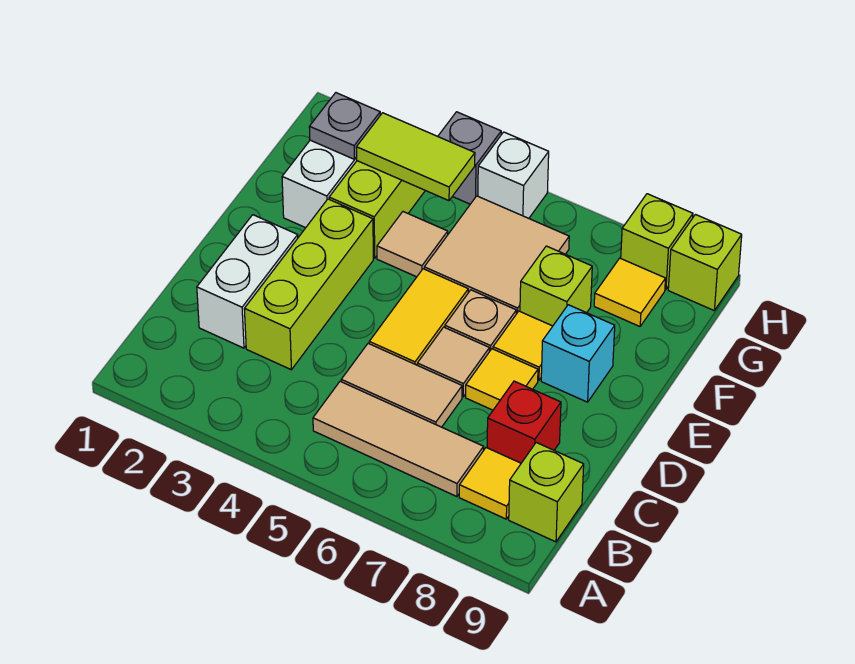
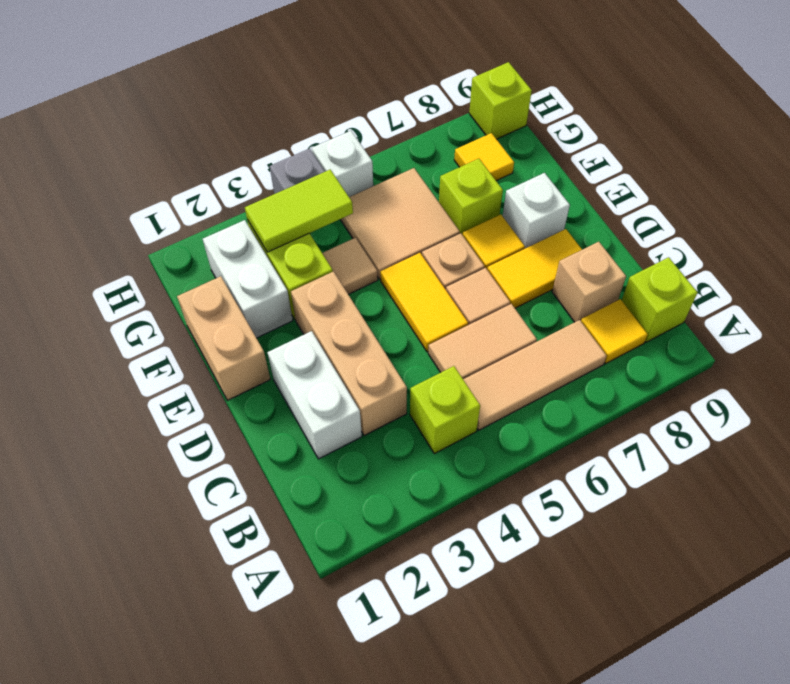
lime brick C3:E3 level 1 -> tan brick C3:E3 level 1
red brick C8 level 1 -> tan brick C8 level 1
yellow tile D7 level 1 -> yellow tile D7:D8 level 1
none -> tan brick E1:F1 level 1
cyan brick E8 level 1 -> white brick E8 level 1
grey plate G2 level 2 -> none
lime brick H8 level 1 -> lime brick B4 level 1

